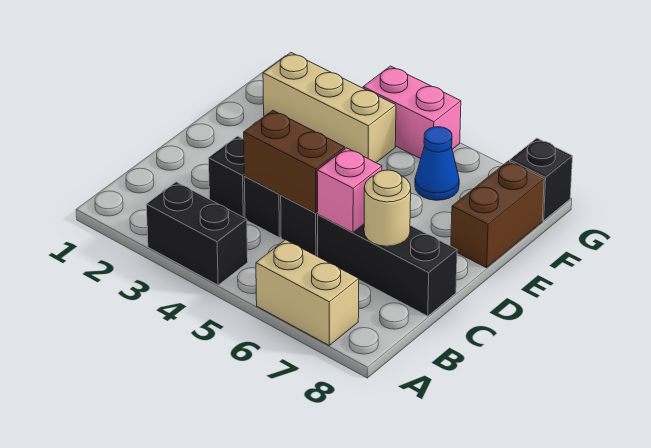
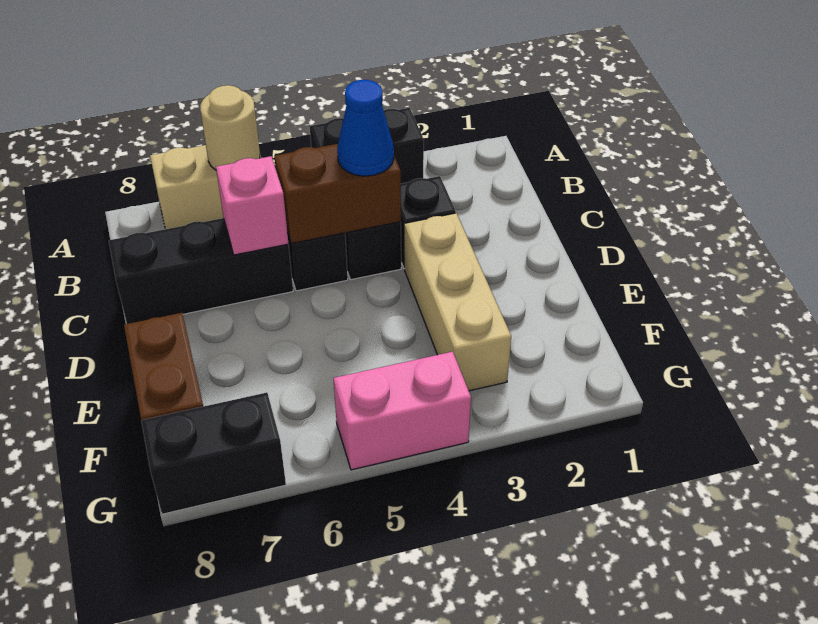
tan round brick C7 level 2 -> tan round brick A6 level 2
tan brick F2:F4 level 1 -> tan brick D3:F3 level 1
blue cone F6 level 1 -> blue cone C4 level 3
black brick G8 level 1 -> black brick G7:G8 level 1

